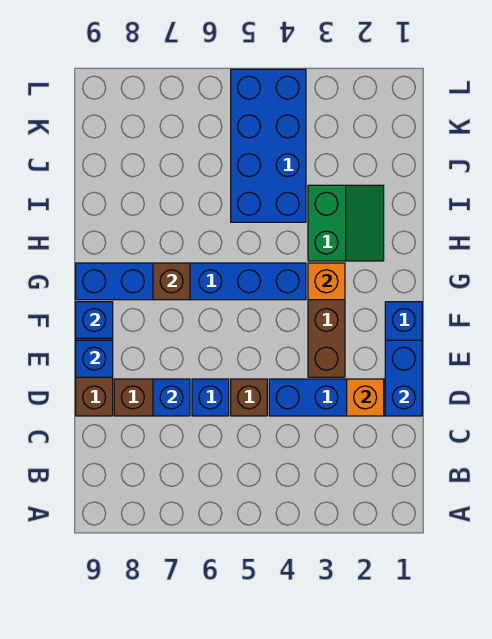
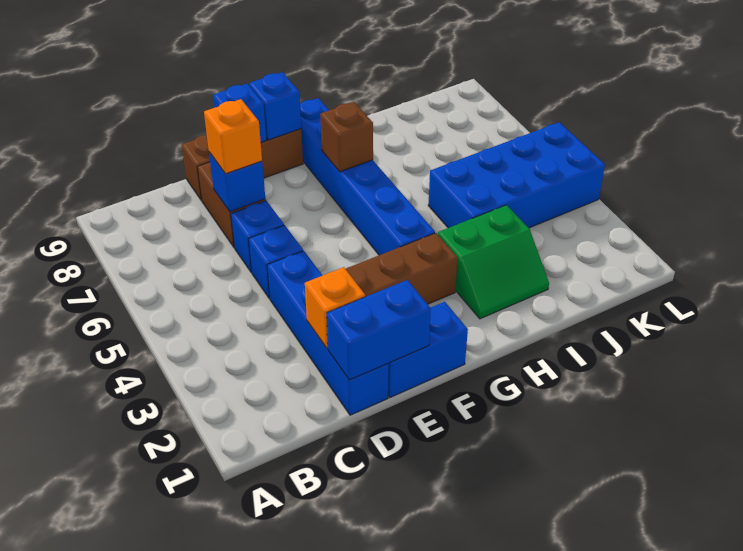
brown brick D5 level 1 -> blue brick D5 level 1
orange brick G3 level 2 -> orange brick D7 level 3

